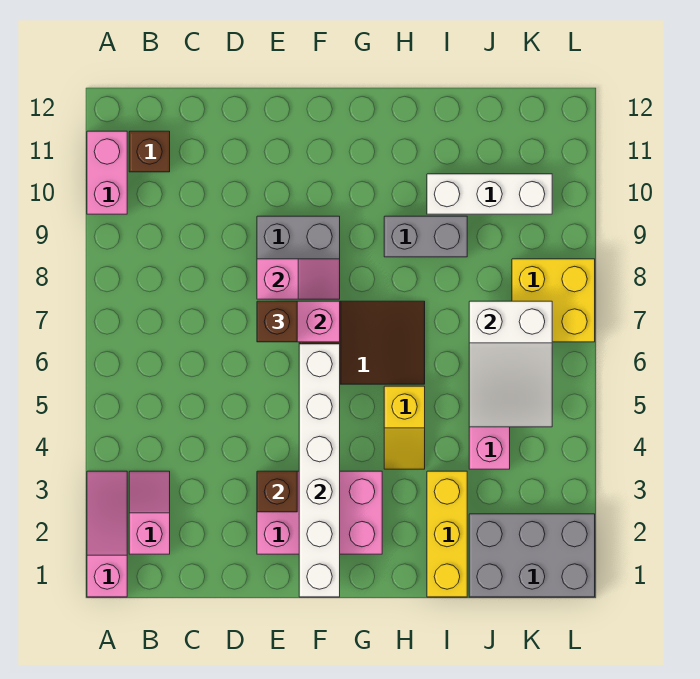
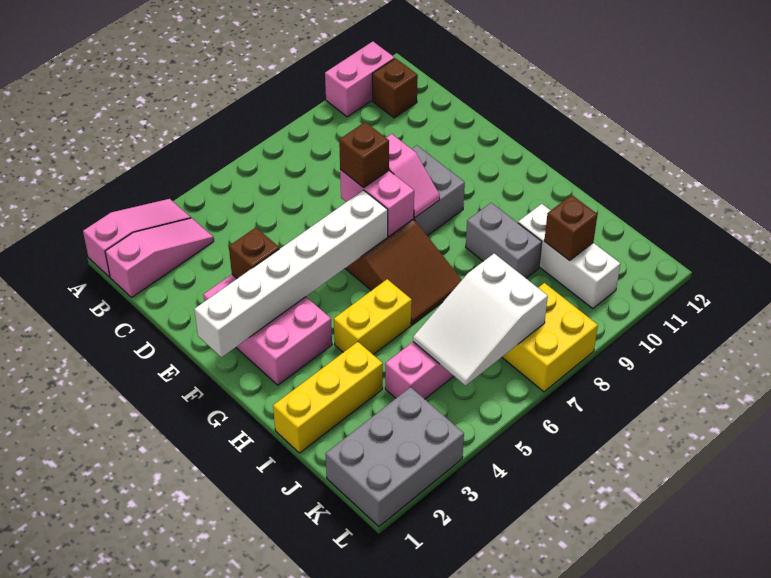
pink slope B2:B3 level 1 top 2 -> pink slope B1:B3 level 1 top 1
yellow slope H4:H5 level 1 top 5 -> yellow brick H4:H5 level 1
grey brick J1:L2 level 1 -> grey brick K1:L3 level 1
none -> brown brick J10 level 2

